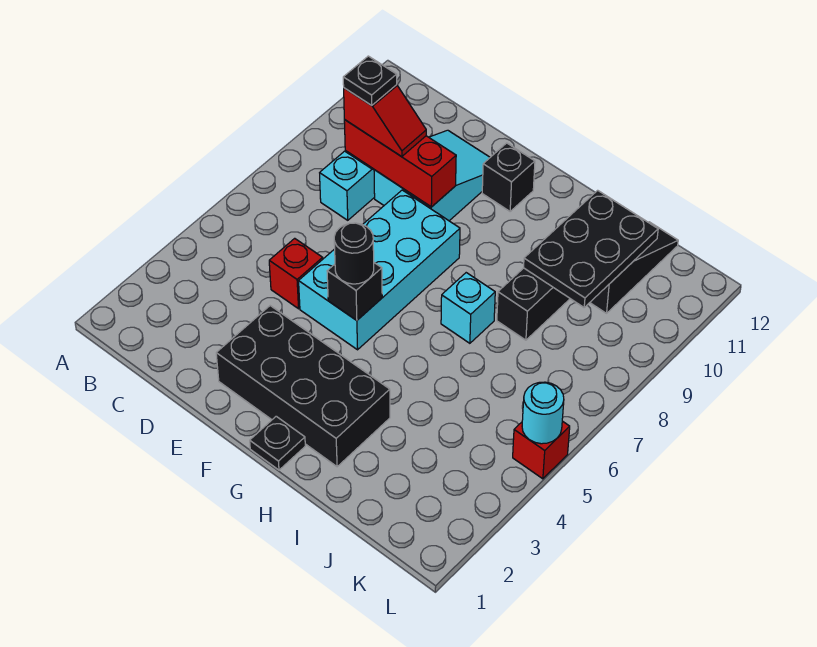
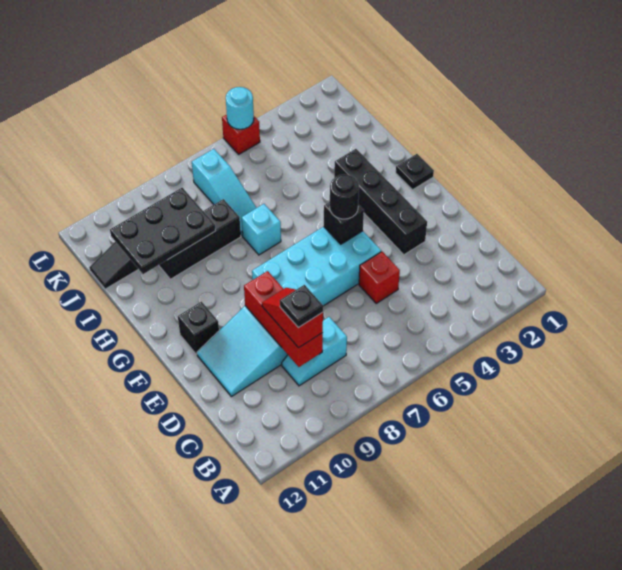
black brick E2:H3 level 1 -> black brick E3:H3 level 1
none -> cyan slope I7:K7 level 1 top K

